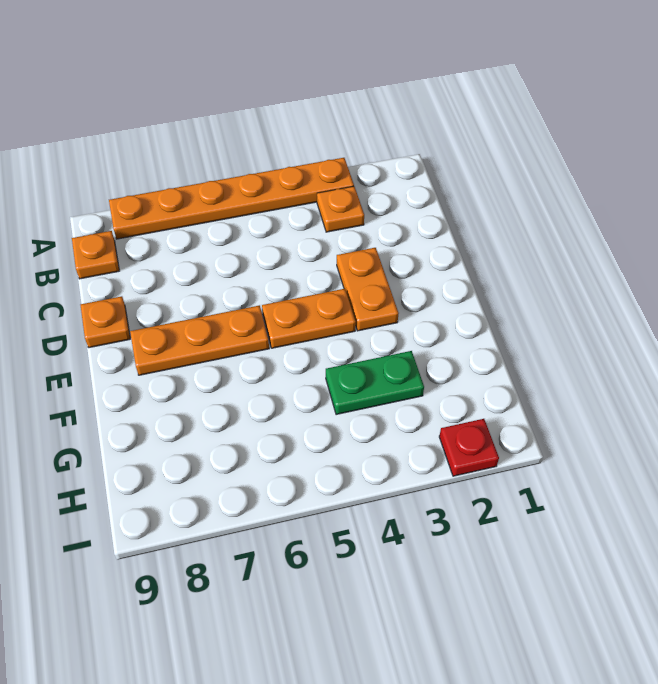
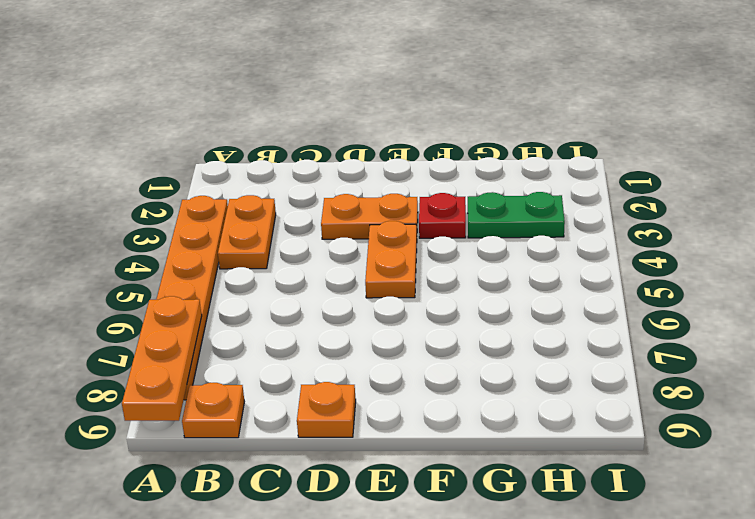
orange plate B3 level 1 -> orange plate B3:B4 level 1
orange plate E6:E8 level 1 -> orange plate A7:A9 level 2
green plate G3:G4 level 1 -> green plate G3:H3 level 1
red plate I2 level 1 -> red plate F3 level 1

